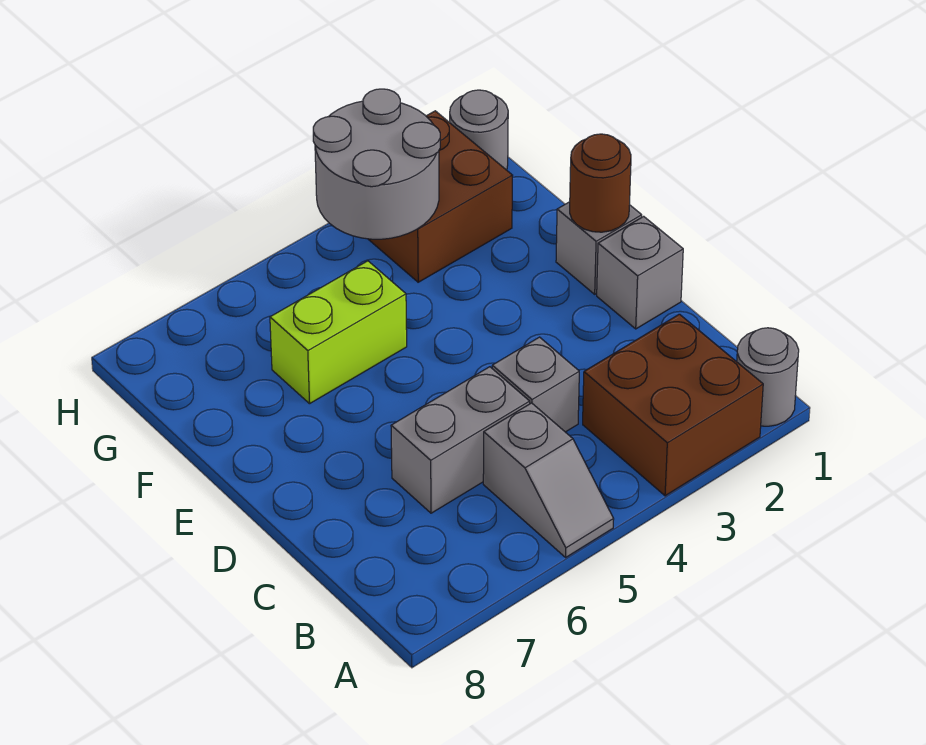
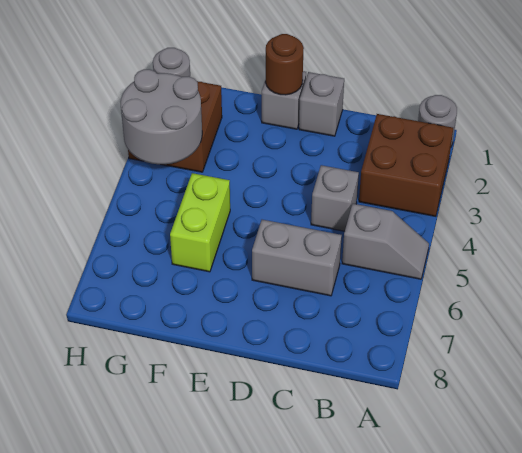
grey brick C5:C6 level 1 -> grey brick C6:D6 level 1

